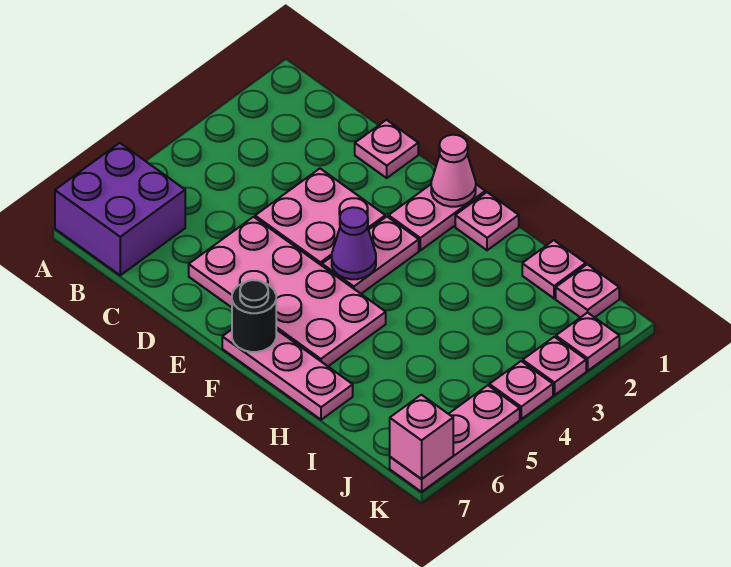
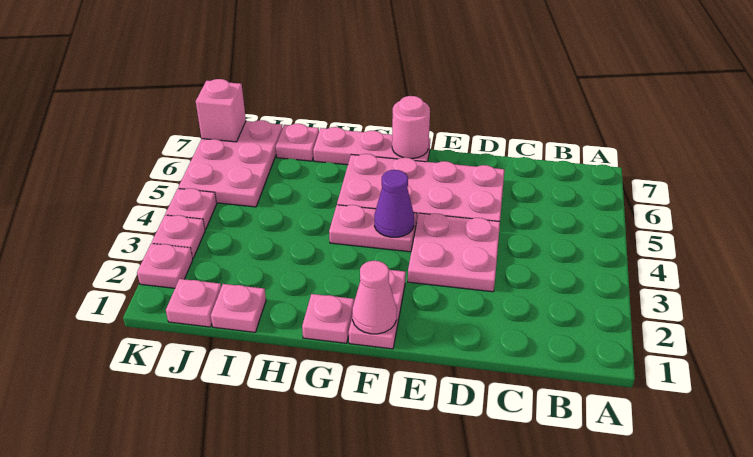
purple brick A6:B7 level 1 -> none
pink plate D1 level 1 -> pink plate I7 level 1
pink plate F3:F4 level 1 -> pink plate F4:G4 level 1
black round brick F7 level 2 -> pink round brick F7 level 2
pink plate K5:K7 level 1 -> pink plate J5:K7 level 1

